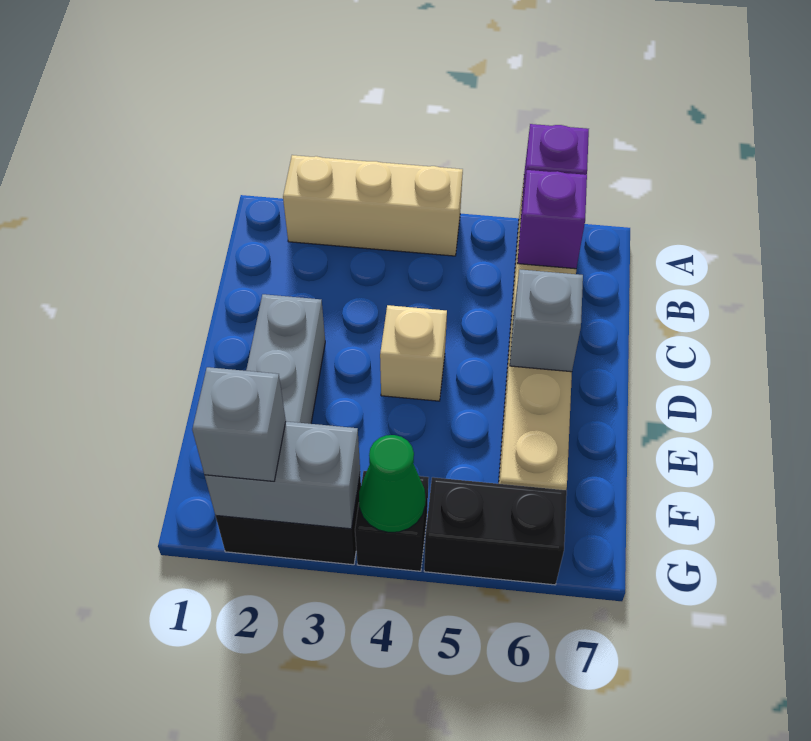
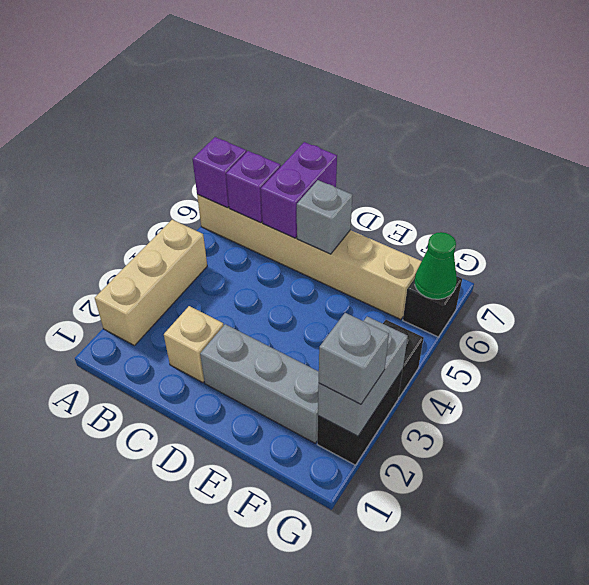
none -> purple brick C6:C7 level 2
tan brick D4 level 1 -> tan brick C2 level 1
green cone G4 level 2 -> green cone G6 level 2
black brick G5:G6 level 1 -> black brick G6 level 1

